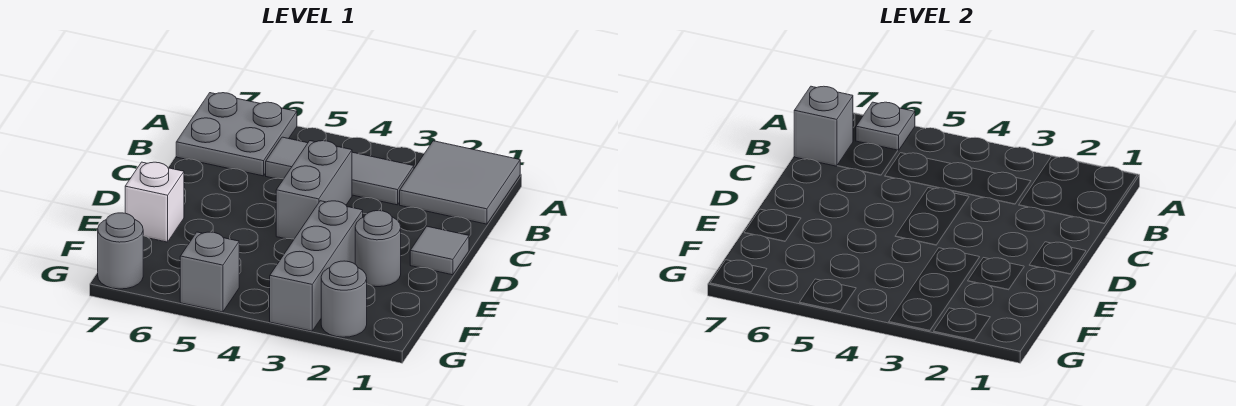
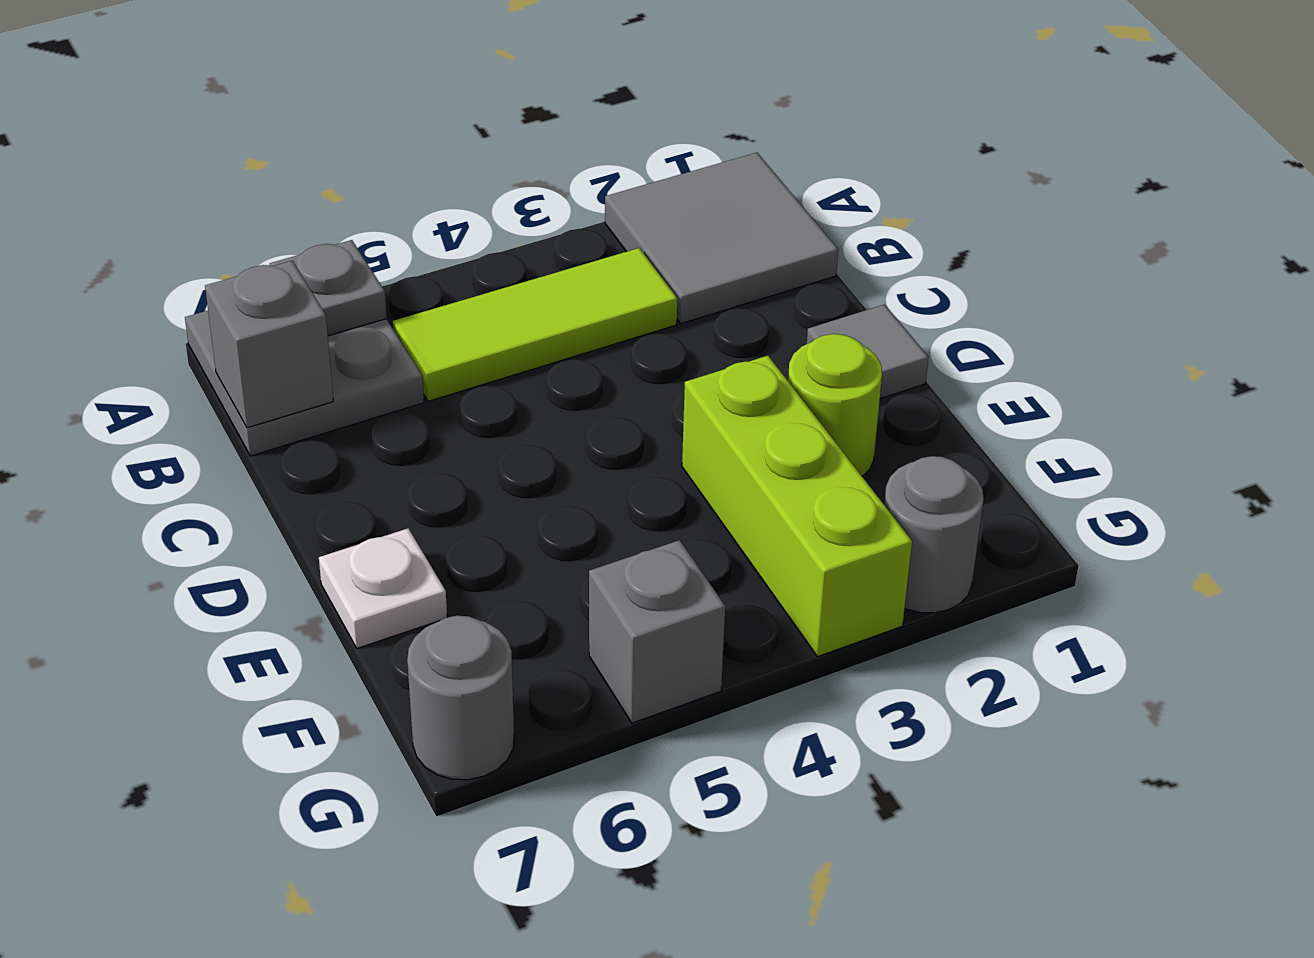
grey tile B3:B5 level 1 -> lime tile B3:B5 level 1
grey brick C4:D4 level 1 -> none
grey round brick E2 level 1 -> lime round brick E2 level 1
grey brick E3:G3 level 1 -> lime brick E3:G3 level 1
white brick E7 level 1 -> white plate E7 level 1

